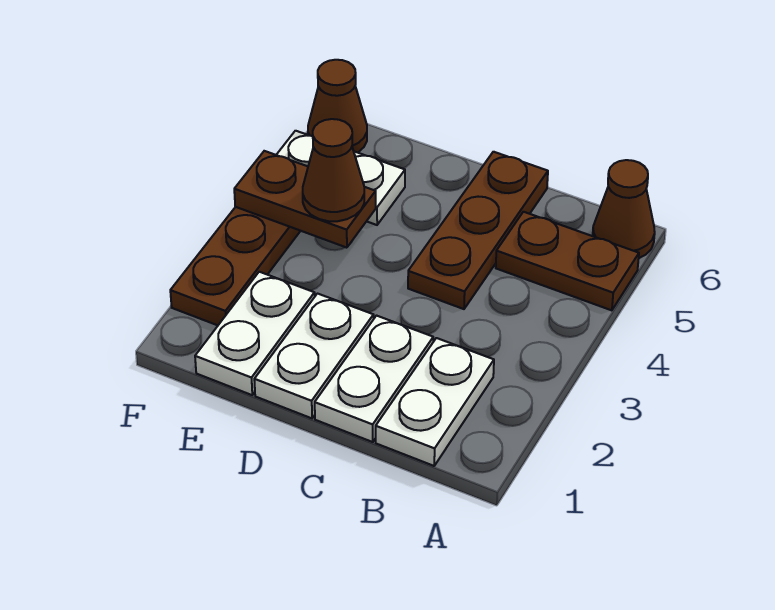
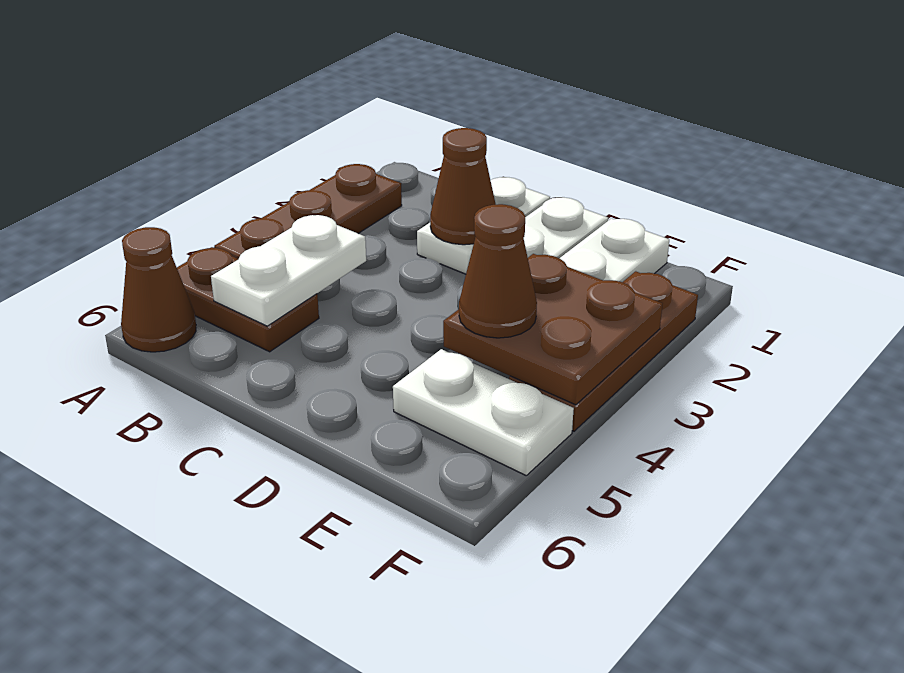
white plate B1:B2 level 1 -> white plate B4:B5 level 2
brown plate C4:C6 level 1 -> brown plate A2:A4 level 1
brown plate E4:F4 level 2 -> brown plate E3:F4 level 2
brown cone F6 level 1 -> brown cone C2 level 2

